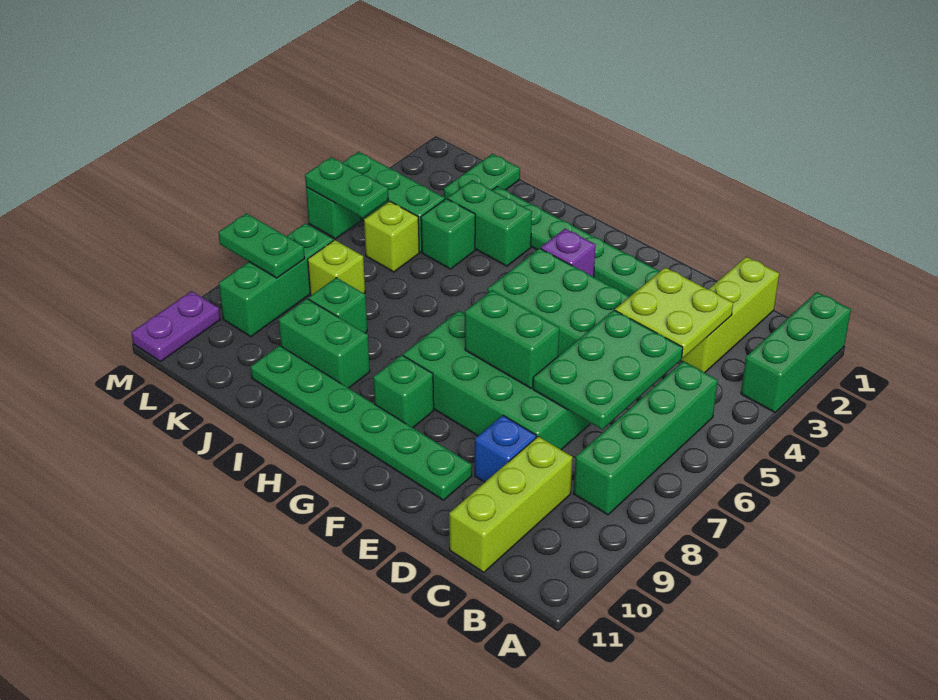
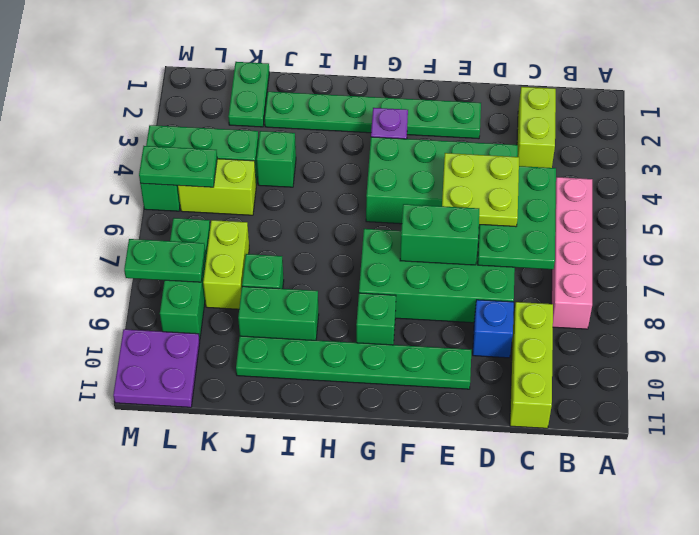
green brick A1:A3 level 1 -> none
green brick B5:B8 level 1 -> pink brick B5:B8 level 1
lime brick C1:C3 level 1 -> lime brick C2:C3 level 1
lime plate C3:D4 level 2 -> lime plate D5:E6 level 3
green brick I3:J3 level 1 -> none
lime brick K5 level 1 -> lime brick K5:L5 level 1
lime brick K7 level 1 -> lime brick K7:K8 level 1
purple plate M10:M11 level 1 -> purple plate L10:M11 level 1

